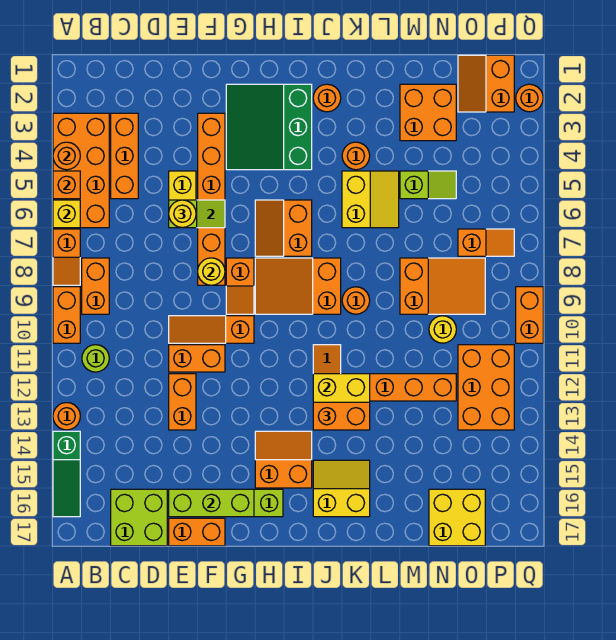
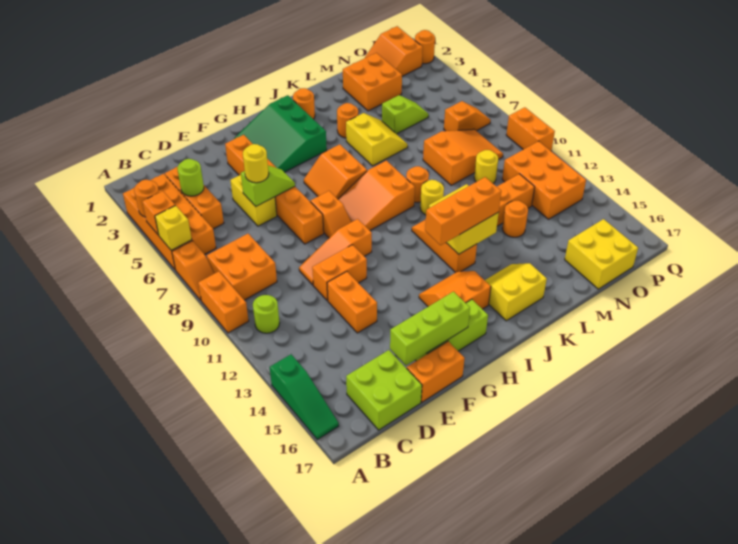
orange round brick A13 level 1 -> orange round brick M13 level 1
orange brick B8:B9 level 1 -> orange brick B8:C9 level 1
none -> lime round brick C4 level 2
yellow round brick F8 level 2 -> yellow round brick K10 level 1
orange brick J13:K13 level 3 -> orange brick I13:K13 level 3

